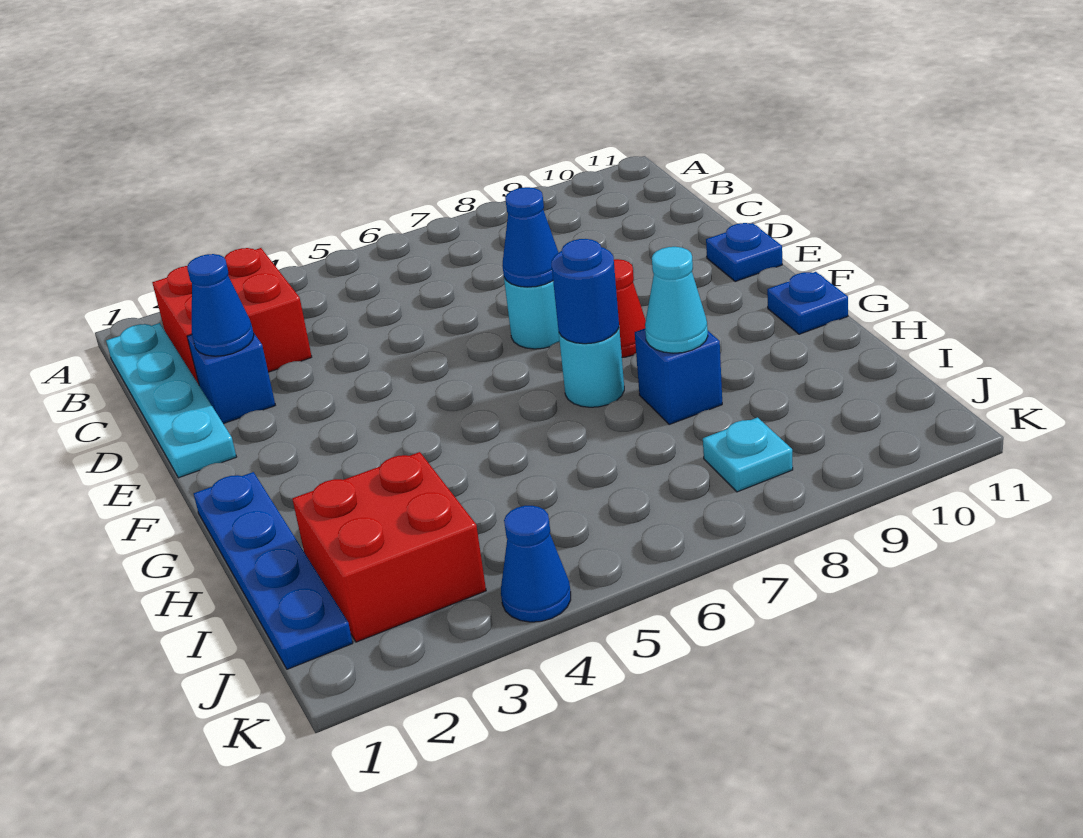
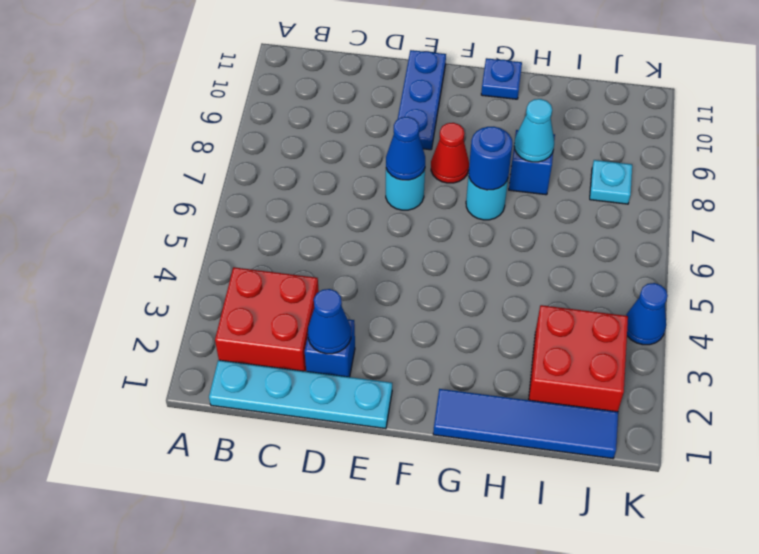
blue plate E11 level 1 -> blue plate E9:E11 level 1
blue plate G1:J1 level 1 -> blue tile G1:J1 level 1

